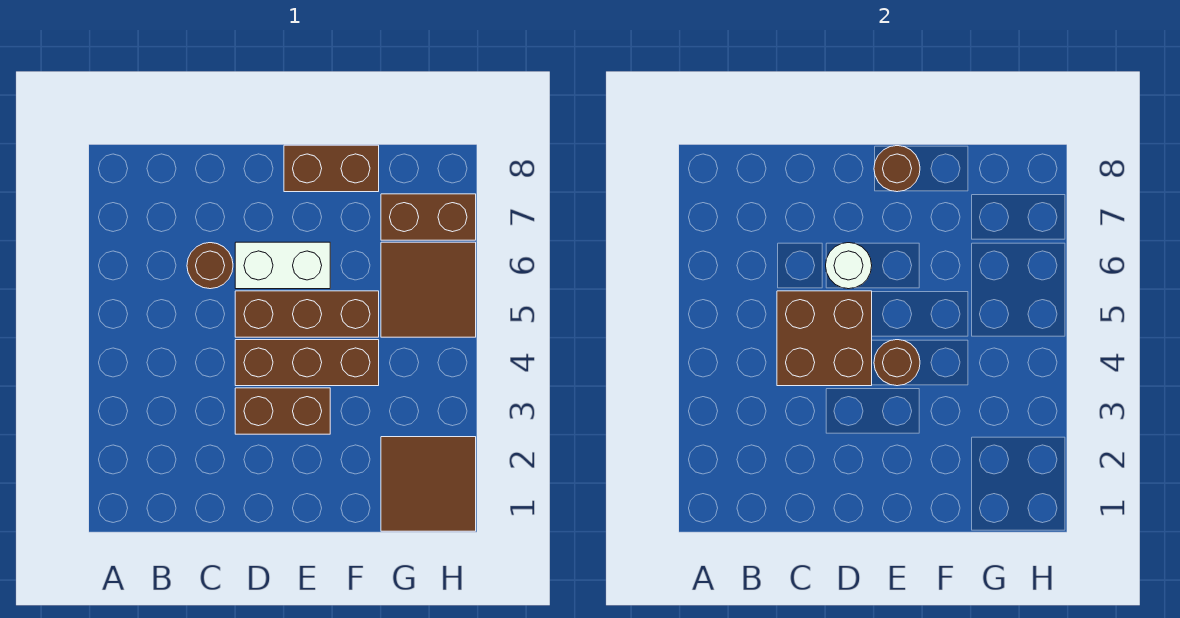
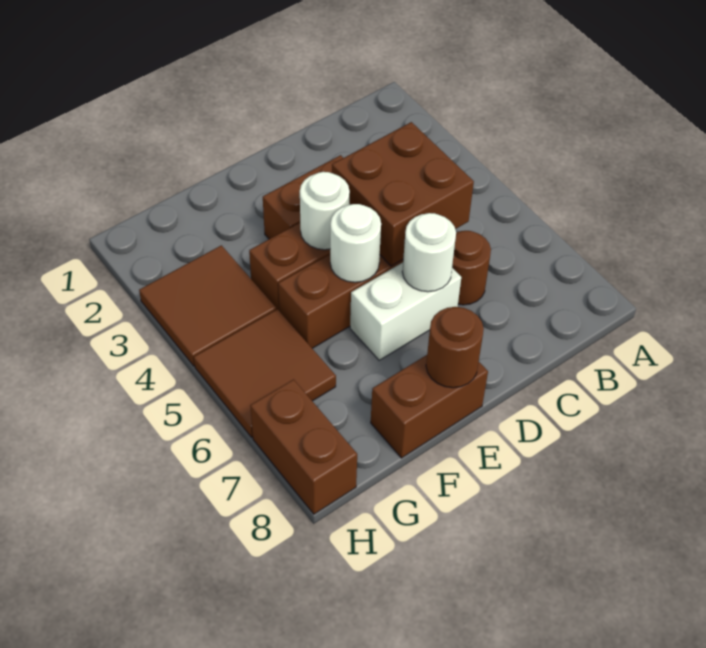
brown round brick E4 level 2 -> white round brick E4 level 2
none -> white round brick E5 level 2
brown tile G1:H2 level 1 -> brown tile G3:H4 level 1
brown brick G7:H7 level 1 -> brown brick H7:H8 level 1

